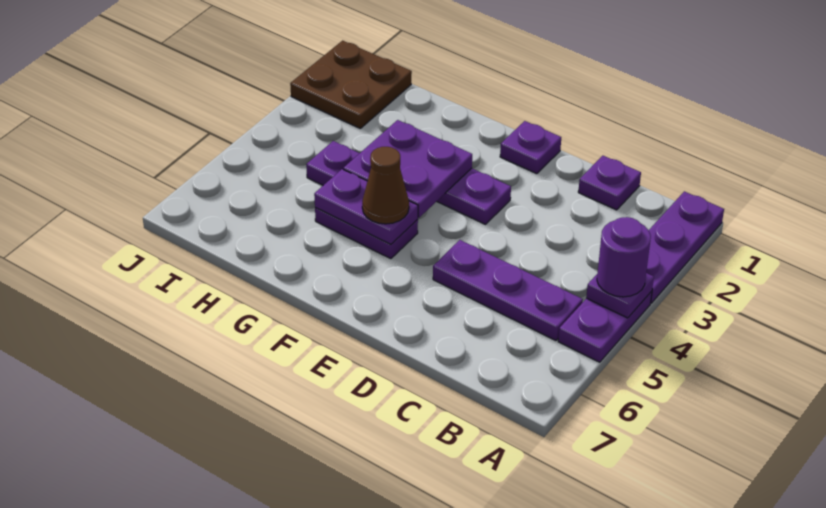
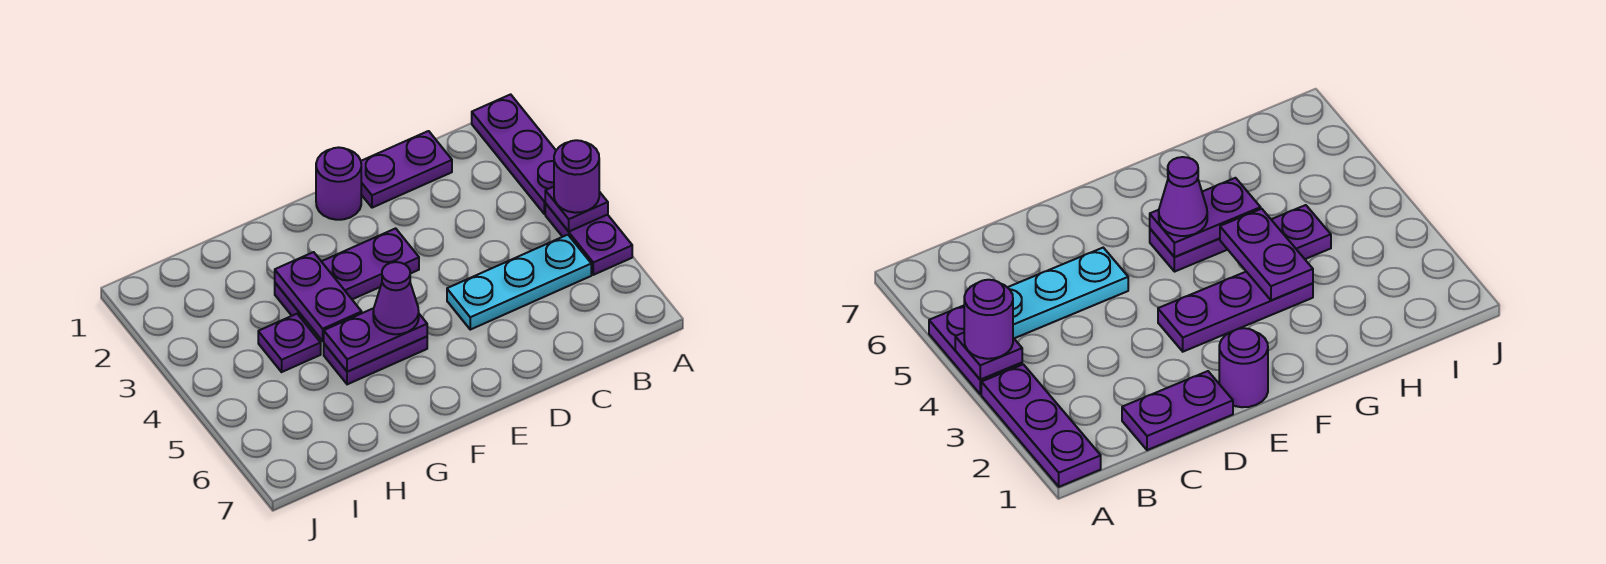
purple plate B5:D5 level 1 -> cyan plate B5:D5 level 1
purple plate C1 level 1 -> purple plate C1:D1 level 1
purple plate E1 level 1 -> purple round brick E1 level 1
purple plate F3:G4 level 2 -> purple plate G3:G4 level 2
brown cone F5 level 3 -> purple cone F5 level 3
brown plate I1:J2 level 1 -> none

